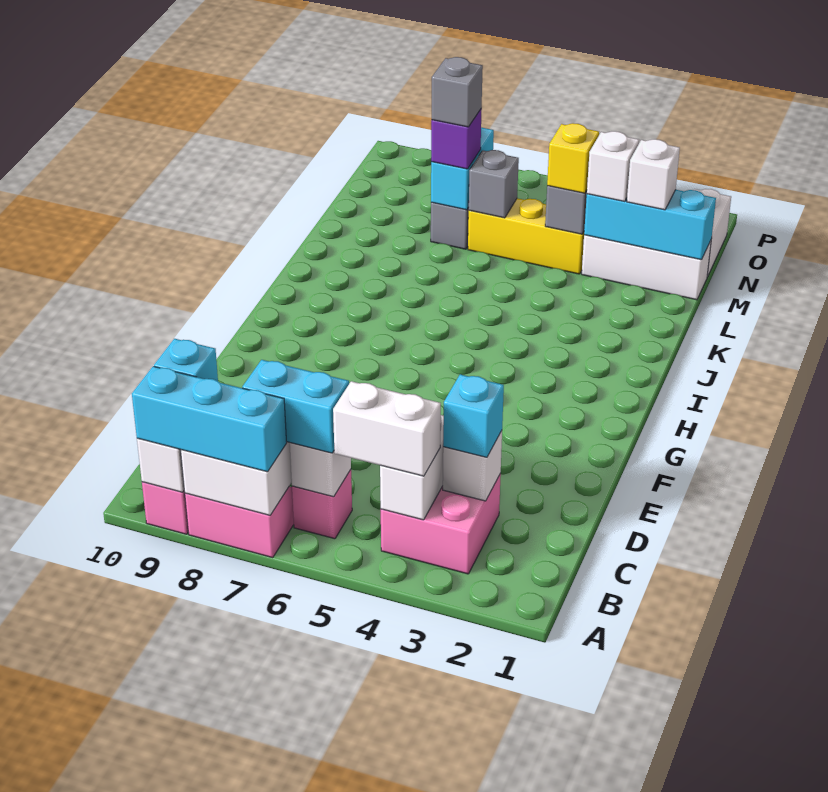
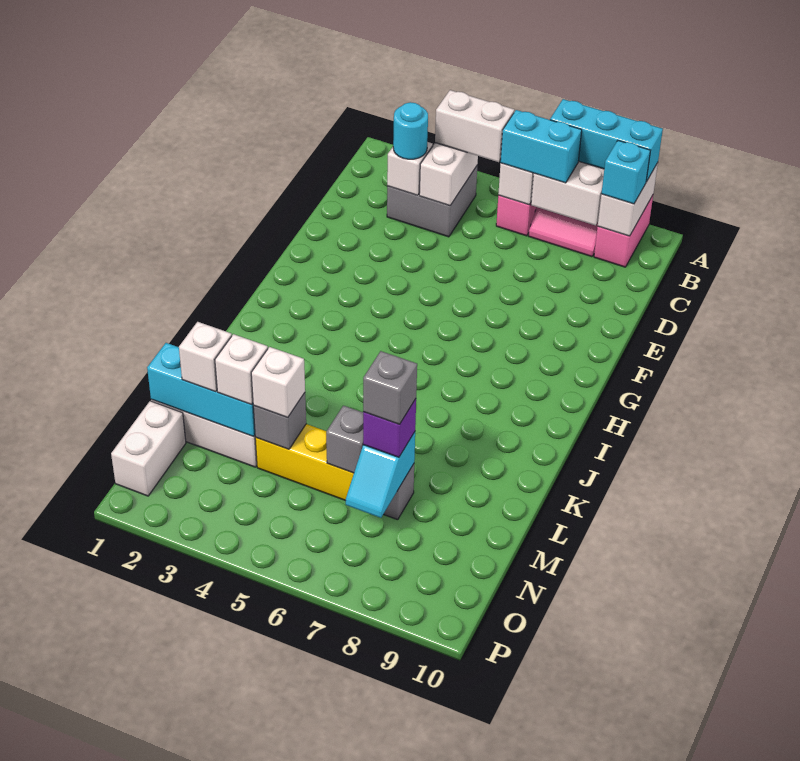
pink brick B3:C4 level 1 -> grey brick B3:C4 level 1
cyan brick C3 level 3 -> cyan round brick C3 level 3
yellow brick M4 level 3 -> white brick M4 level 3
cyan brick M7:N7 level 2 -> cyan slope M7:N7 level 2 top M

